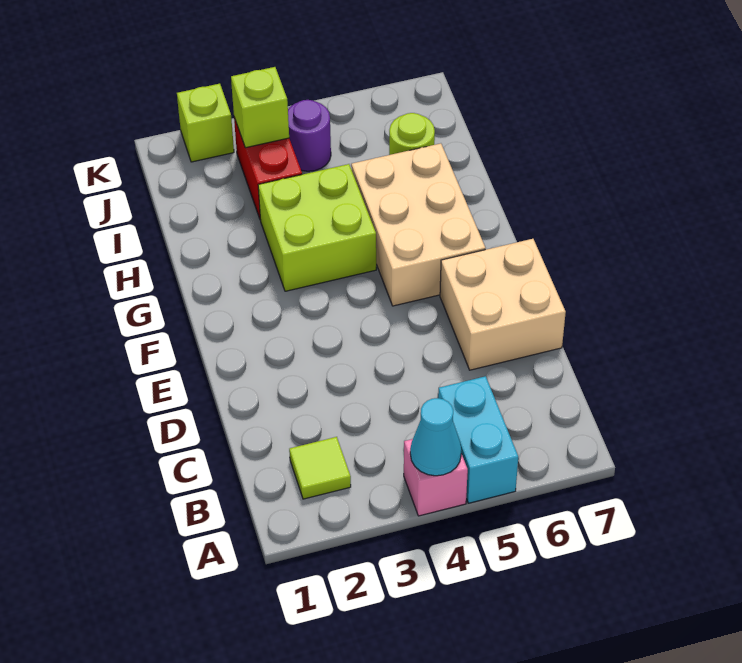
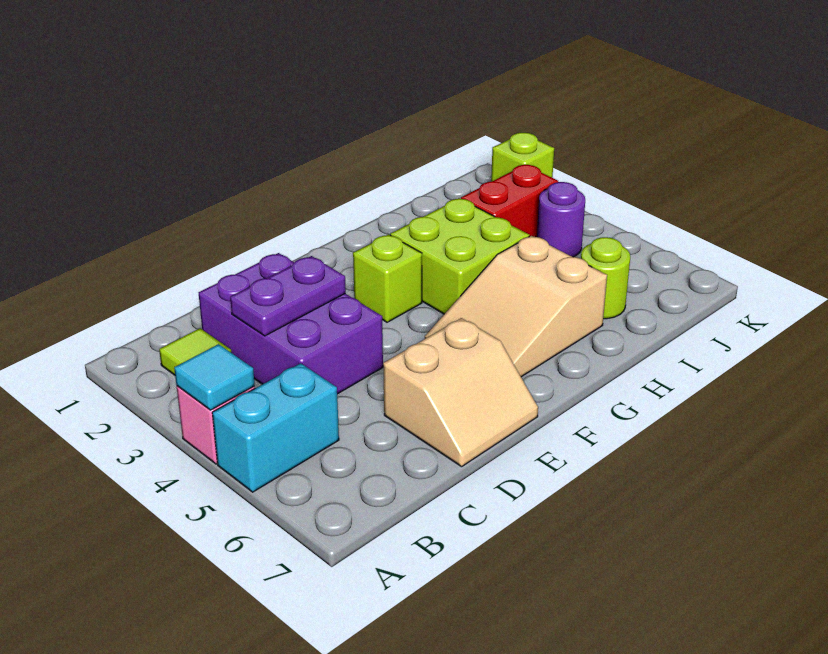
cyan cone A4 level 2 -> cyan tile A4 level 2
none -> purple brick C2:D4 level 1
none -> purple plate C3:D3 level 2
tan brick D6:E7 level 1 -> tan slope D6:E7 level 1 top 6
tan brick F5:H6 level 1 -> tan slope F5:H6 level 1 top H
lime brick J3 level 2 -> lime brick F3 level 1

